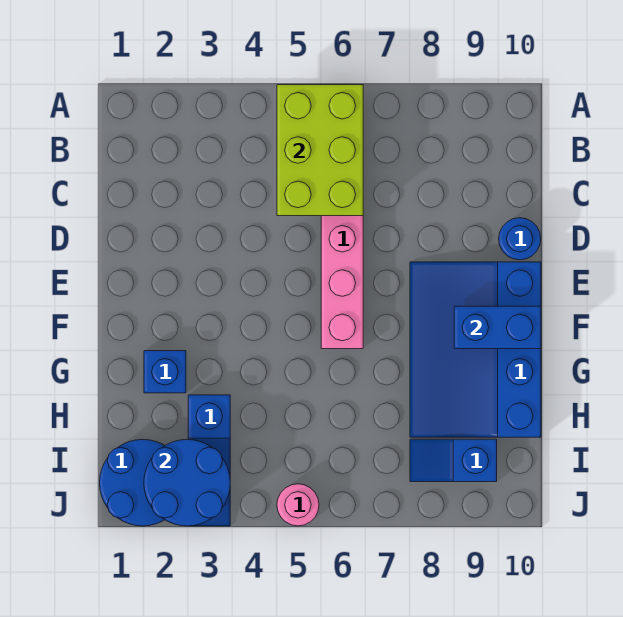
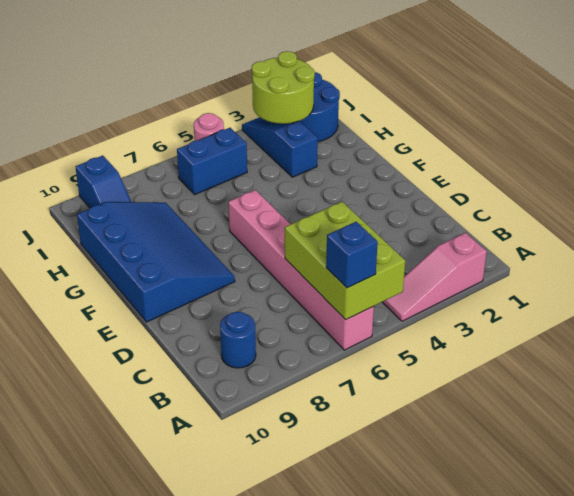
none -> pink slope A2:A4 level 1 top 2
blue round brick D10 level 1 -> blue round brick B9 level 1
blue brick F9:F10 level 2 -> blue brick I5:I6 level 1
blue brick G2 level 1 -> blue brick A6 level 3
blue round brick I2:J3 level 2 -> lime round brick I2:J3 level 2
blue slope I8:I9 level 1 top 9 -> blue slope I9:J9 level 1 top J

